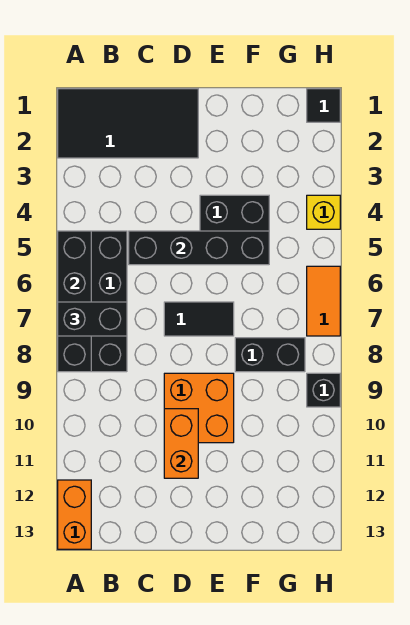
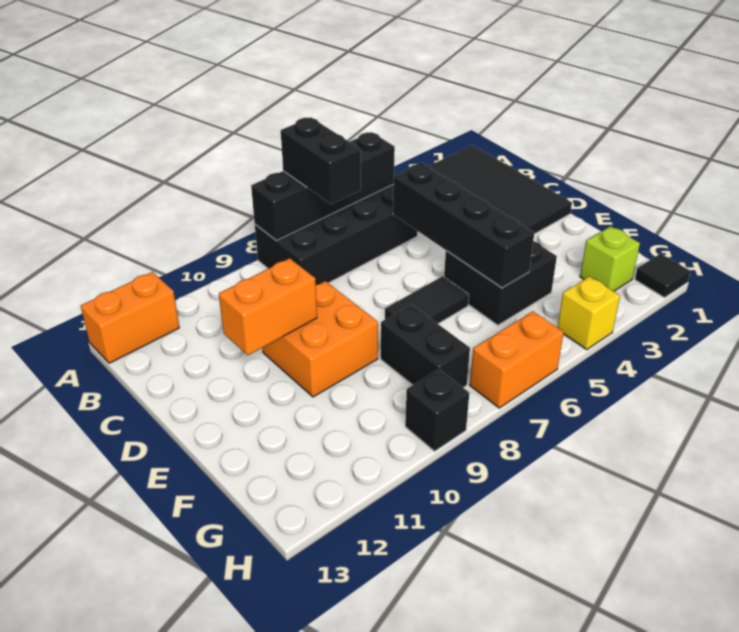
black tile D7:E7 level 1 -> black tile E6:E7 level 1
none -> lime brick G2 level 1
orange tile H6:H7 level 1 -> orange brick H6:H7 level 1

